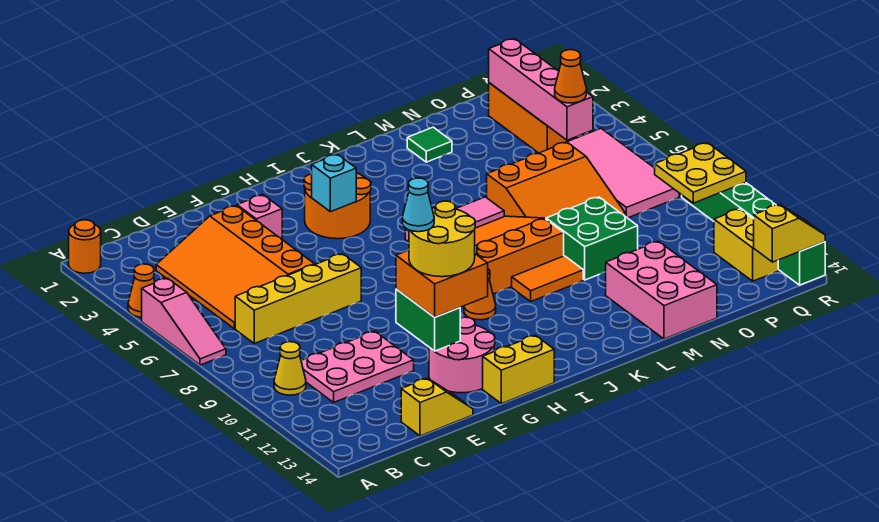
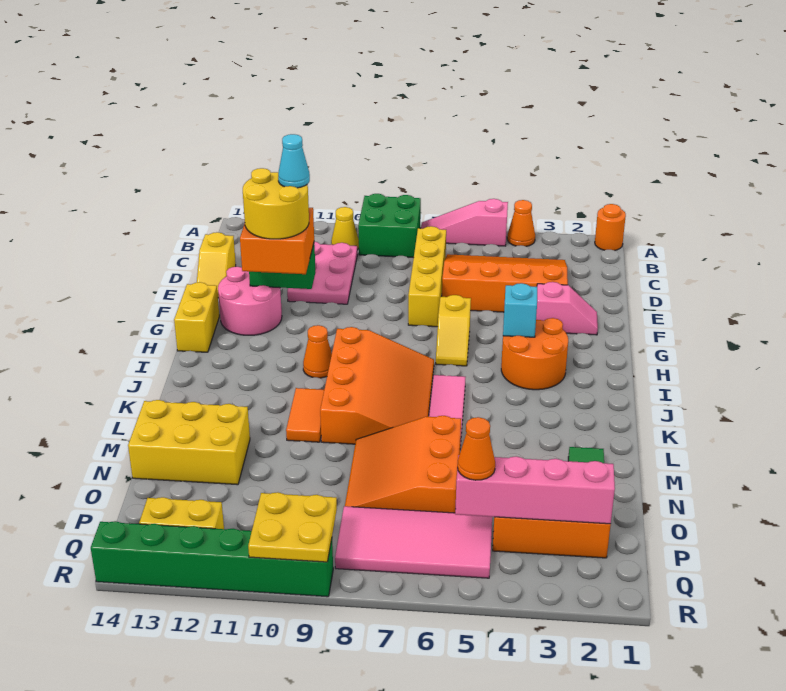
green brick M9:N10 level 1 -> green brick A8:B9 level 1
pink brick M12:N14 level 1 -> yellow brick M12:N14 level 1
yellow slope Q14:R14 level 2 top Q -> yellow slope G6:H6 level 1 top G

